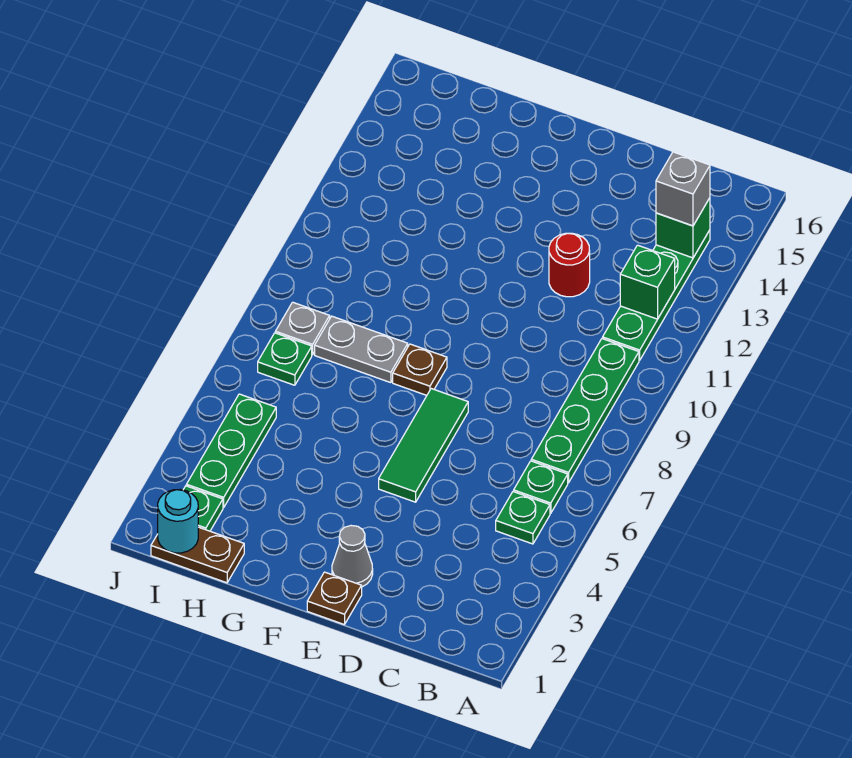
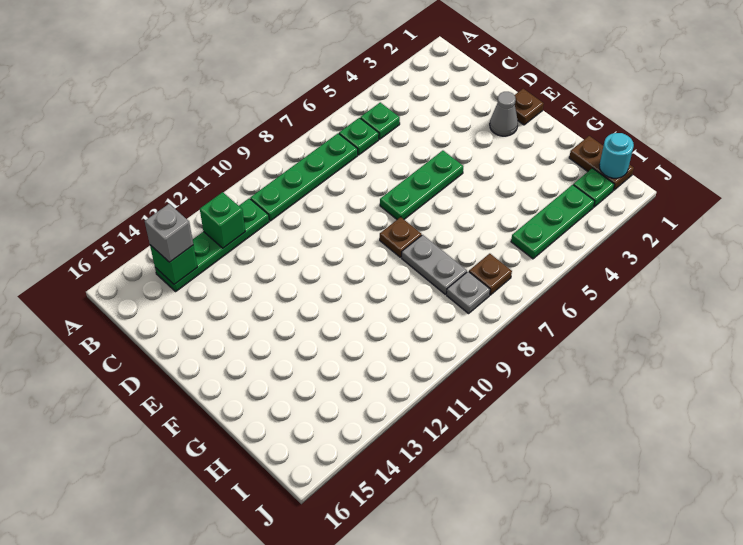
red round brick D12 level 1 -> none
green tile E5:E7 level 1 -> green plate E5:E7 level 1
green plate I7 level 1 -> brown plate I7 level 1

